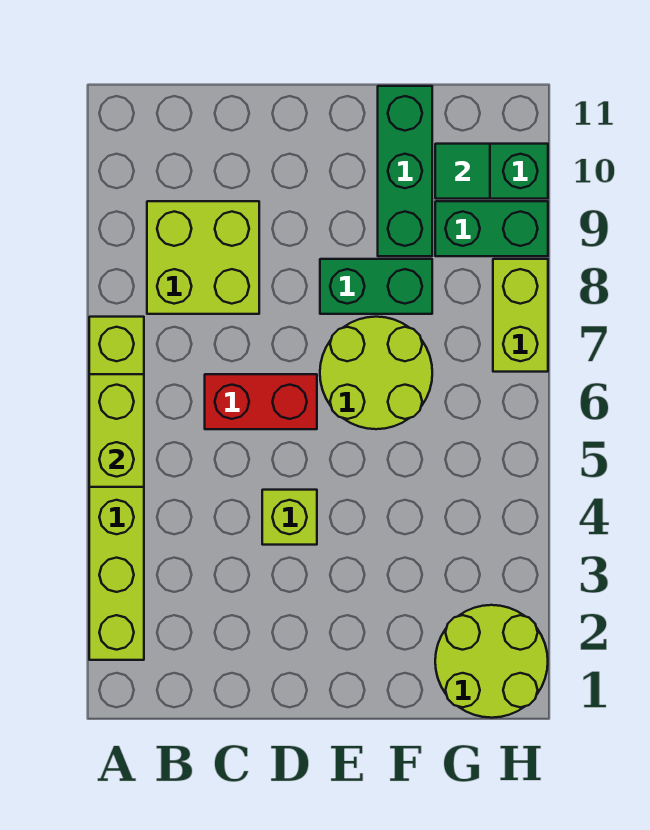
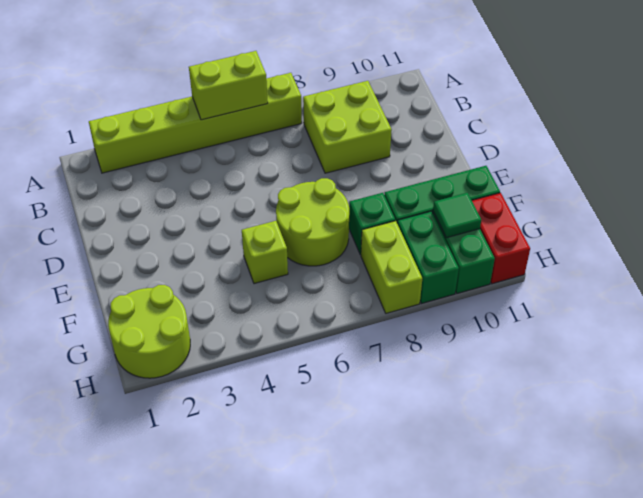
red brick C6:D6 level 1 -> red brick G11:H11 level 1
lime brick D4 level 1 -> lime brick F5 level 1
green brick E8:F8 level 1 -> green brick F8 level 1
lime brick H7:H8 level 1 -> lime brick G8:H8 level 1

